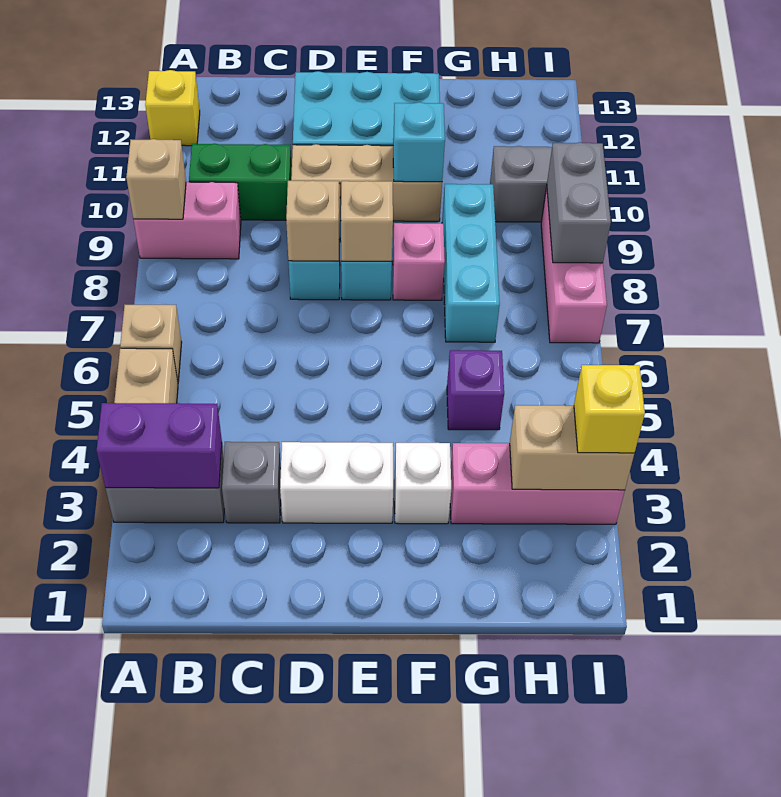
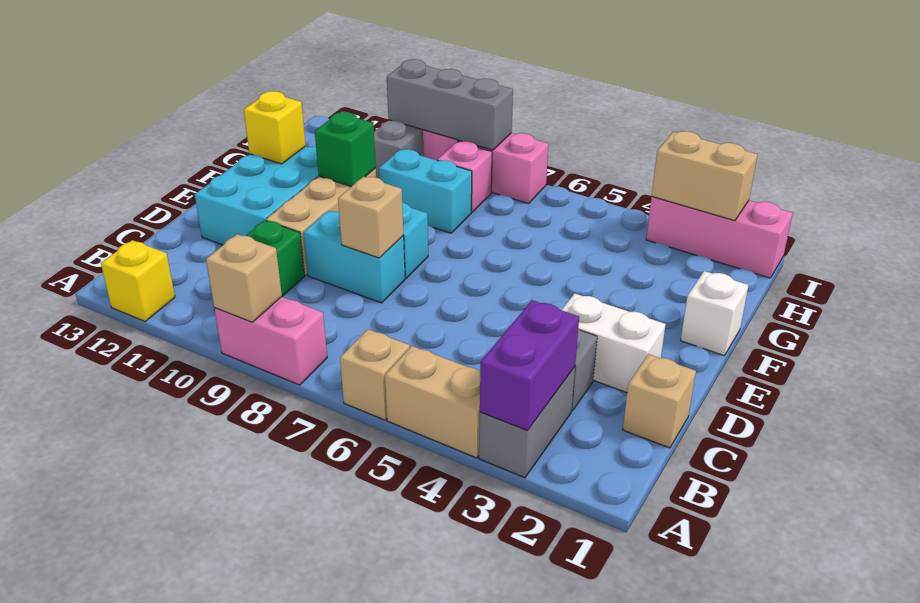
pink brick A9:B9 level 1 -> pink brick A8:A9 level 1
white brick D3:E3 level 1 -> white brick D2:D3 level 1
tan brick E8 level 2 -> tan brick C1 level 1
white brick F3 level 1 -> white brick F1 level 1
pink brick F8 level 1 -> pink brick H8 level 1
cyan brick F10 level 2 -> green brick F10 level 2
pink brick G3:I3 level 1 -> pink brick I1:I3 level 1
purple brick G5 level 1 -> none
cyan brick G7:G9 level 1 -> cyan brick G8:G9 level 1
tan brick H3:I3 level 2 -> tan brick I2:I3 level 2
yellow brick I3 level 3 -> yellow brick F12 level 2
grey brick I8:I9 level 2 -> grey brick I8:I10 level 2

